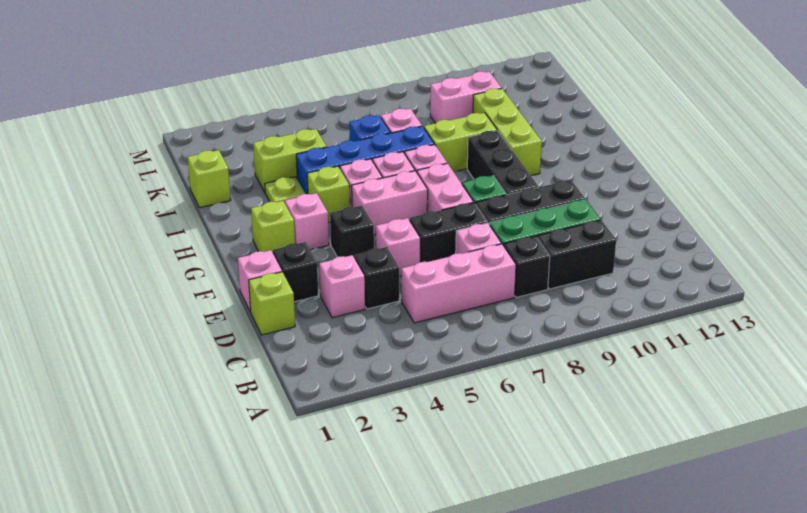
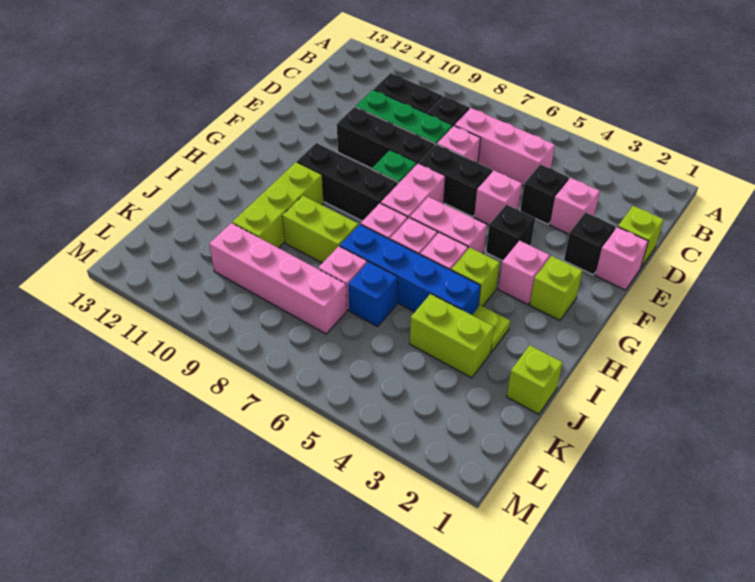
black brick F9:H9 level 1 -> black brick G8:G10 level 1
pink brick K9:K10 level 1 -> pink brick K7:K10 level 1

